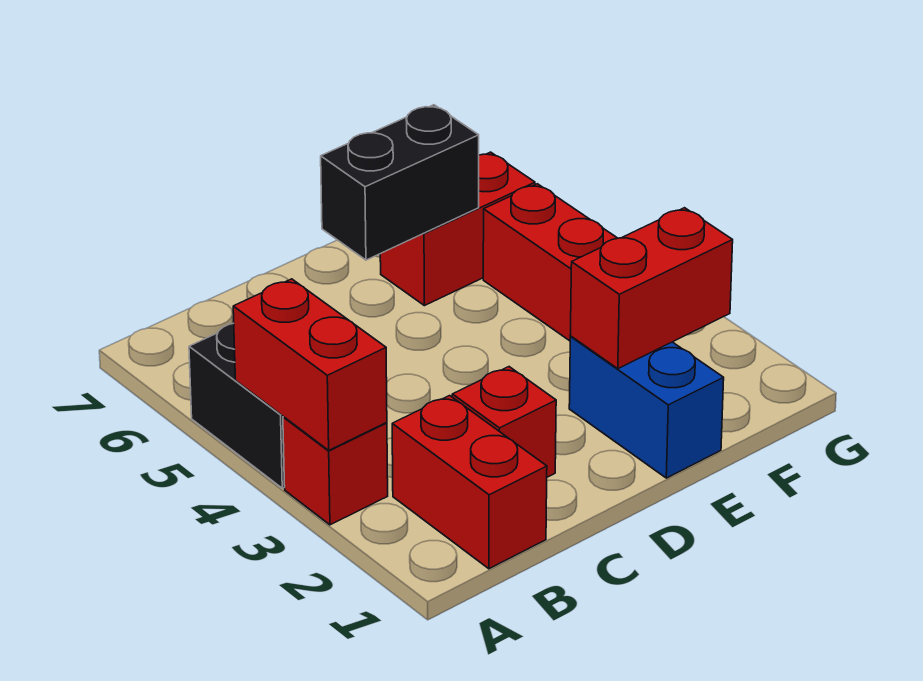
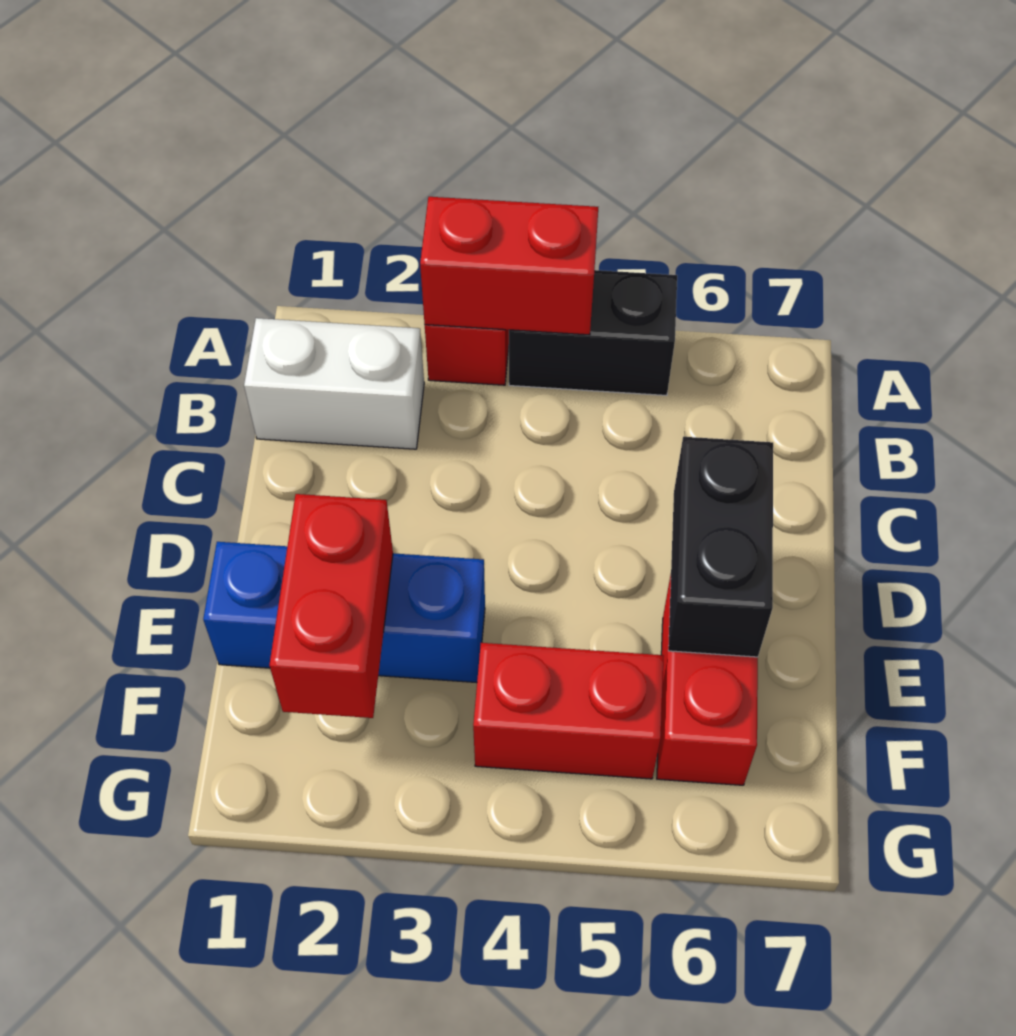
red brick B1:B2 level 1 -> white brick B1:B2 level 1
red brick C2 level 1 -> none
blue brick E1:E2 level 1 -> blue brick E1:E3 level 1

